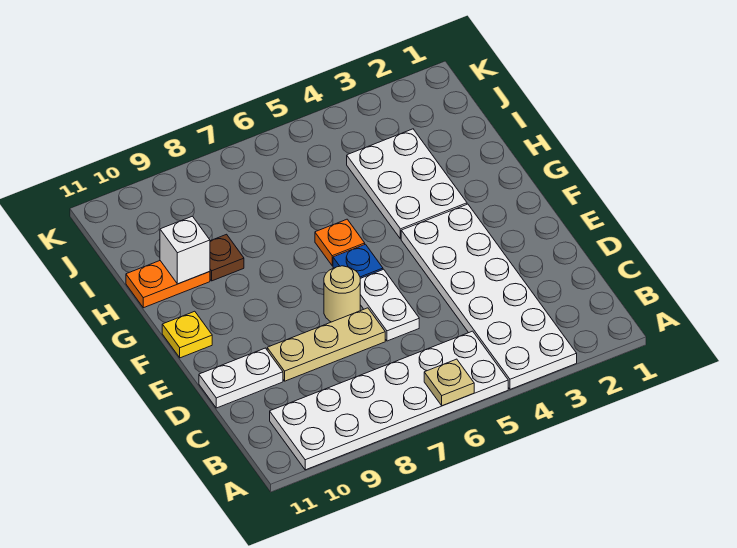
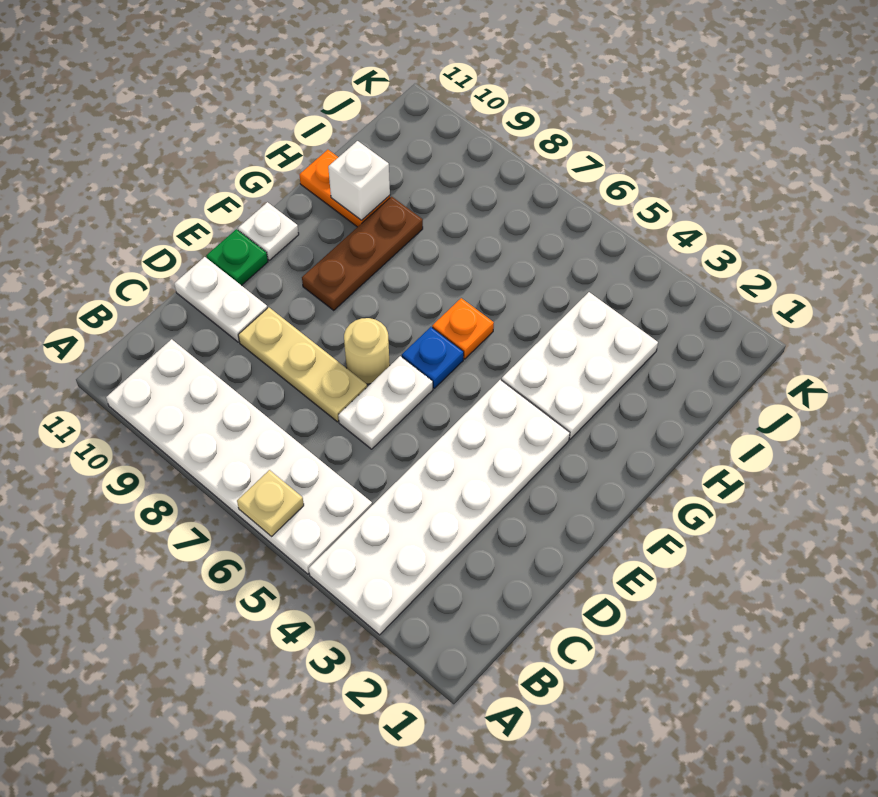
none -> green plate E11 level 1
yellow plate F11 level 1 -> white plate F11 level 1
brown plate H9 level 1 -> brown plate F9:H9 level 1

